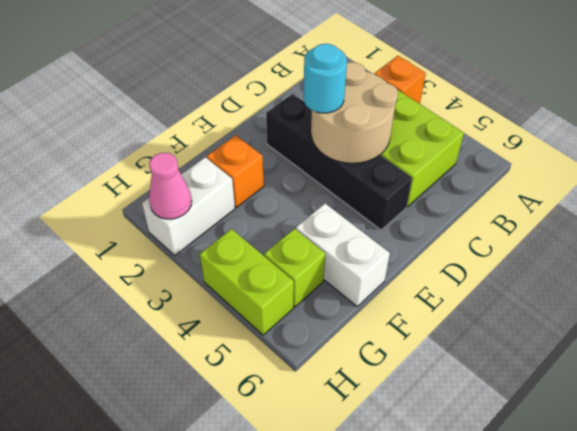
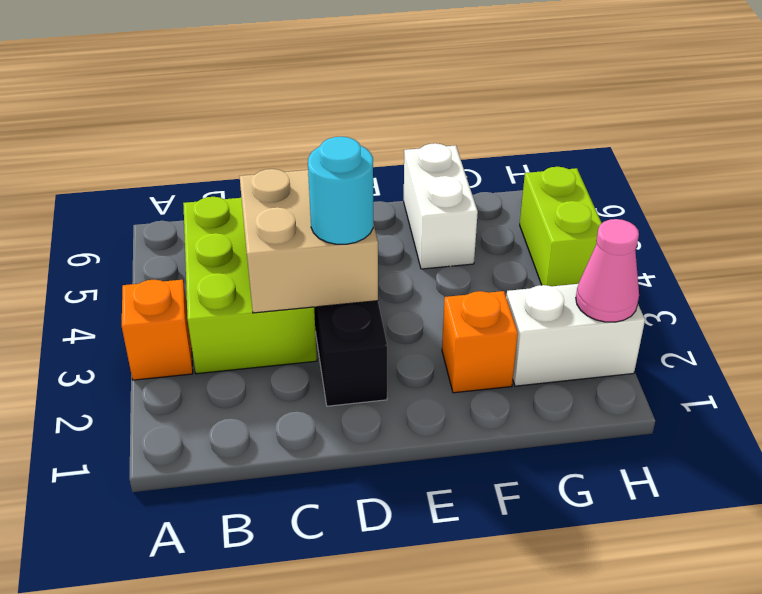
tan round brick C3:D4 level 2 -> tan brick C3:D4 level 2
lime brick G5 level 1 -> none

